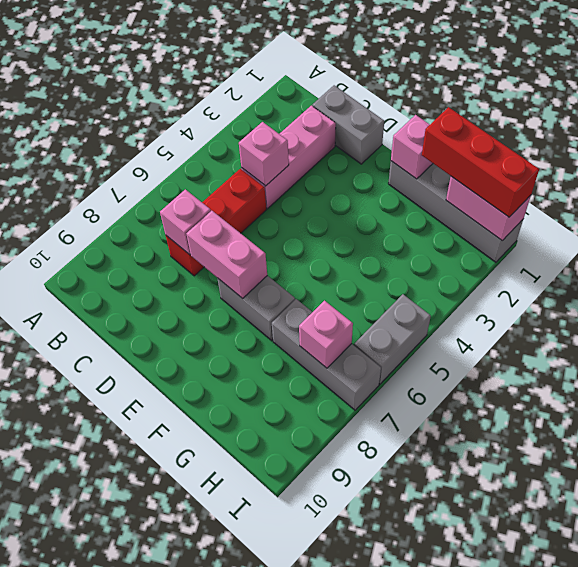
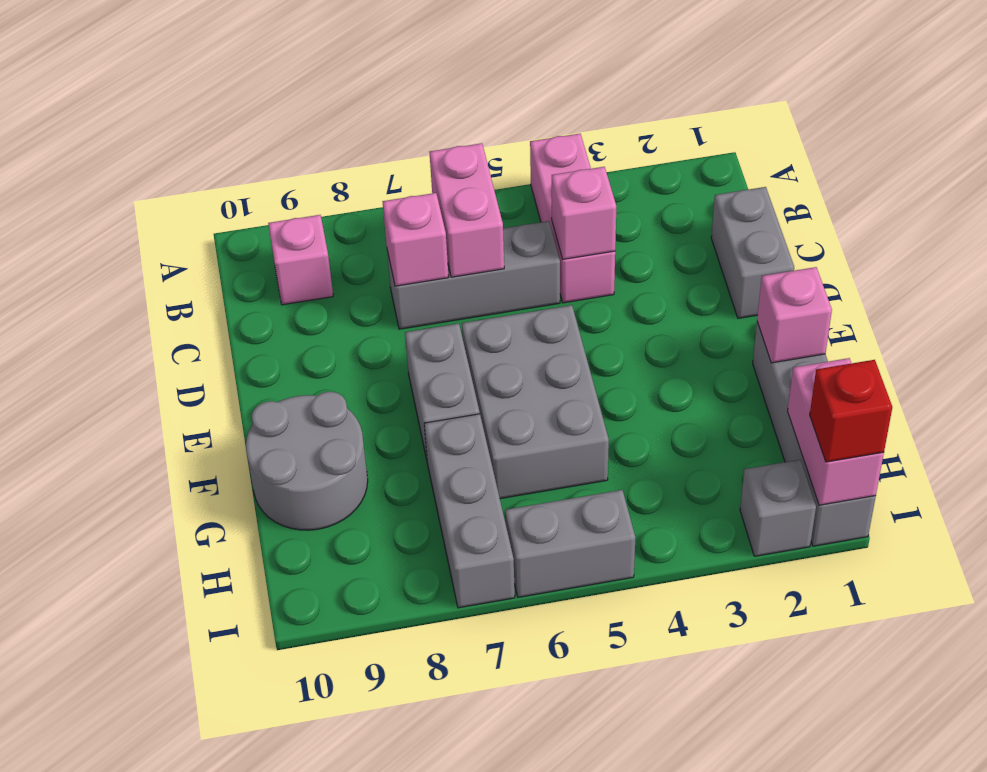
pink brick C2:C4 level 1 -> pink brick A4:C4 level 1
red brick C5:C7 level 1 -> grey brick C5:C7 level 1
pink brick D7:E7 level 2 -> pink brick B6:C6 level 2
none -> grey brick E5:G6 level 1
none -> grey round brick F9:G10 level 1
red brick G1:I1 level 3 -> red brick I1 level 3
pink brick H7 level 2 -> pink brick B9 level 1
none -> grey brick I2 level 1

